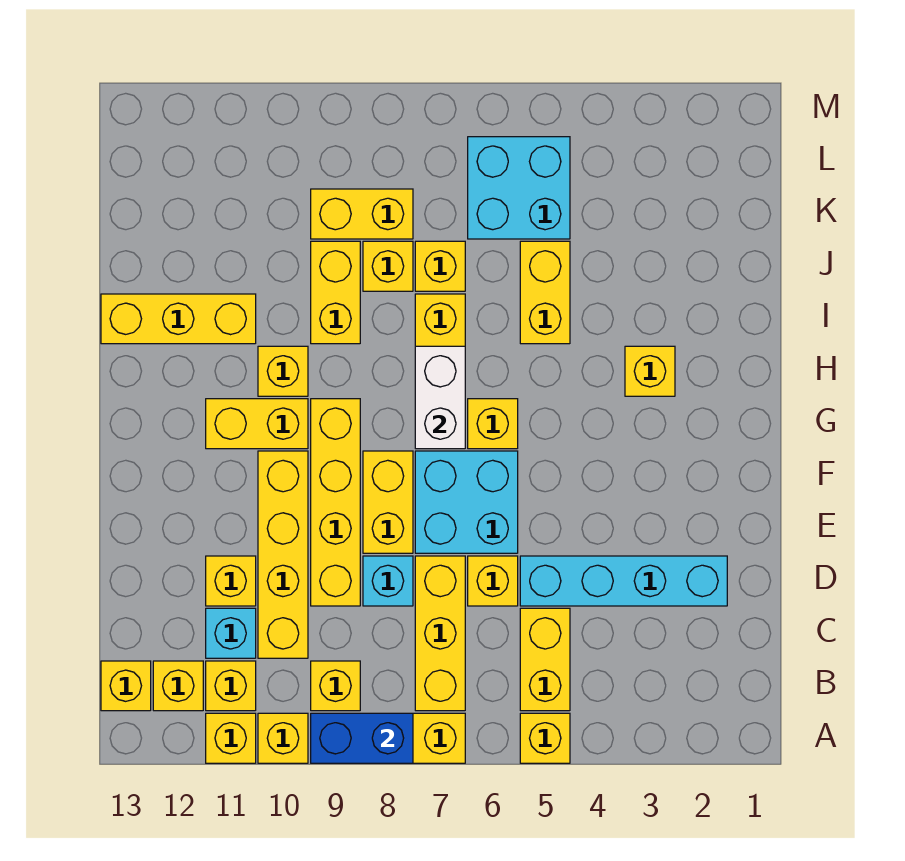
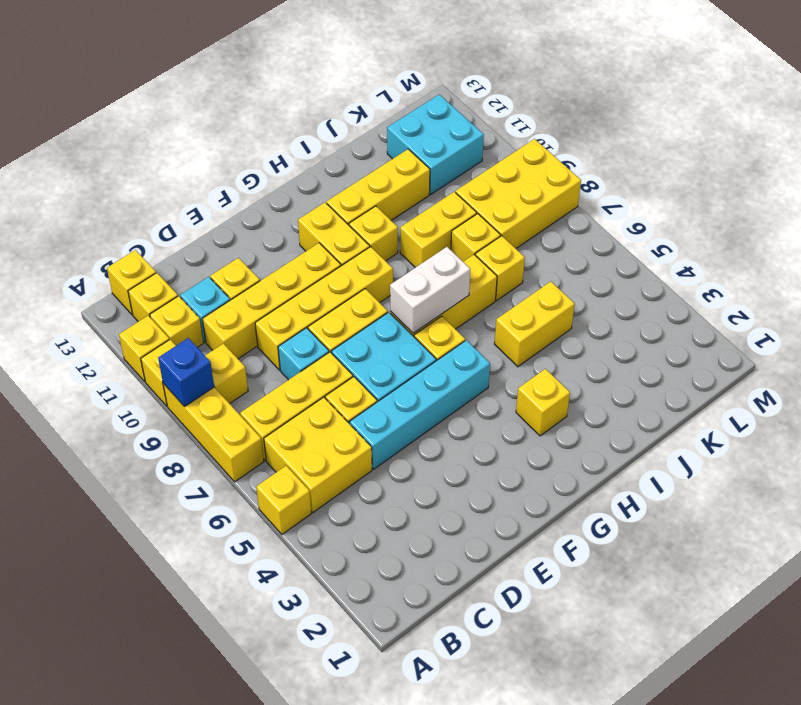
blue brick A8:A9 level 2 -> blue brick A9 level 2
yellow brick B5:C5 level 1 -> yellow brick B5:C6 level 1
cyan brick D2:D5 level 1 -> cyan brick D5:G5 level 1
yellow brick I11:I13 level 1 -> yellow brick H11:J11 level 1
cyan brick K5:L6 level 1 -> cyan brick K11:L12 level 1
yellow brick K8:K9 level 1 -> yellow brick K8:M9 level 1

